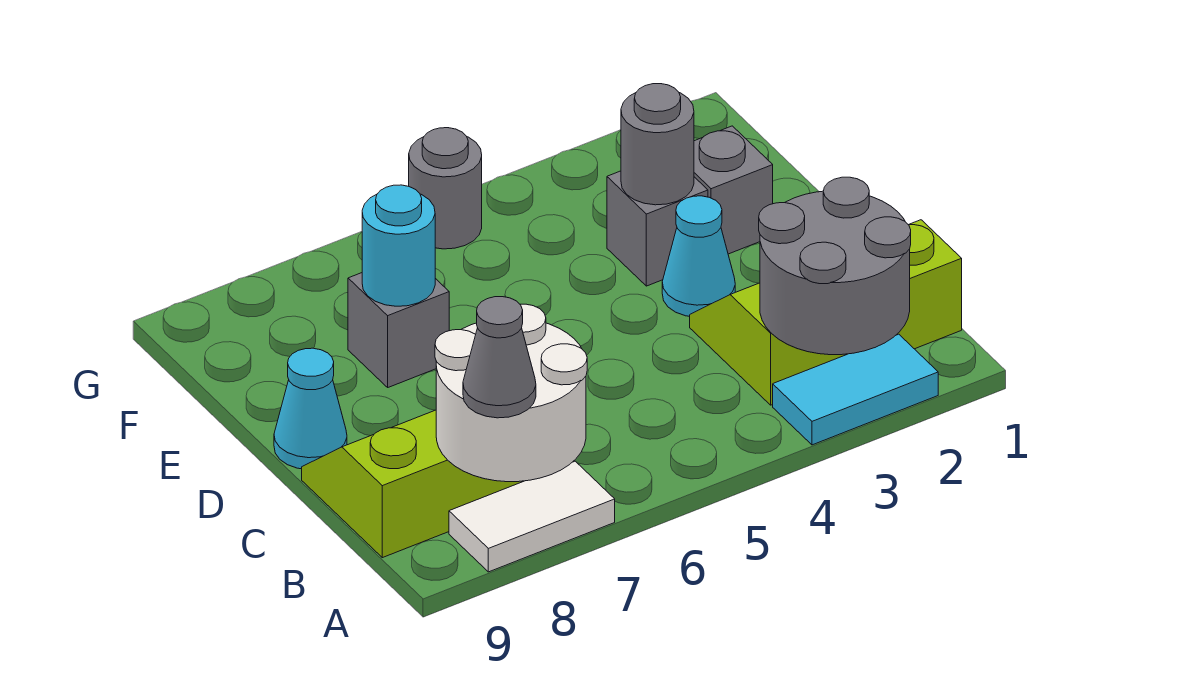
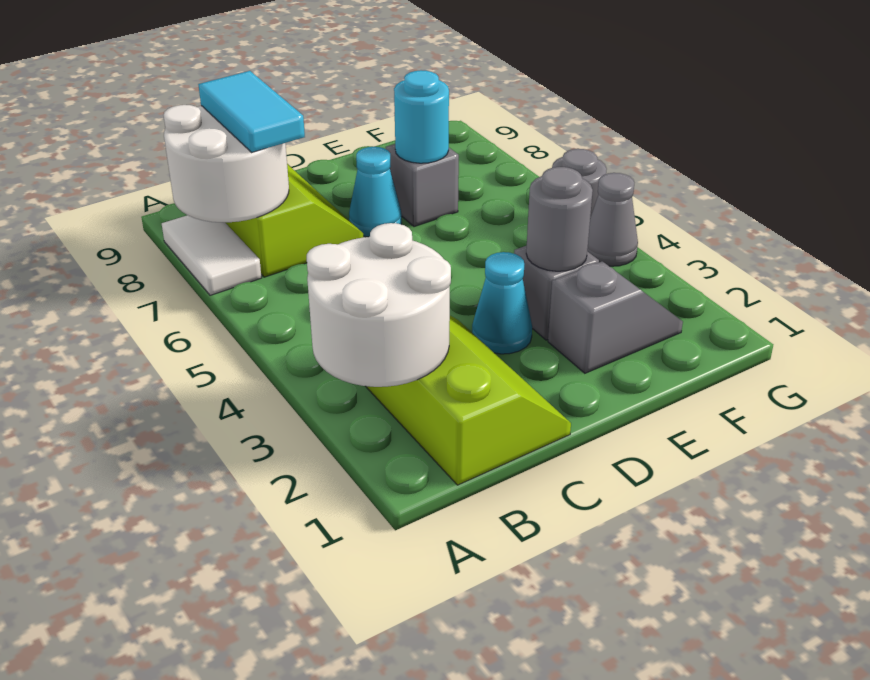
cyan tile A2:A3 level 1 -> cyan tile B7:B8 level 3
grey round brick A2:B3 level 2 -> white round brick A2:B3 level 2
grey cone A8 level 3 -> grey cone G4 level 1
cyan cone D9 level 1 -> cyan cone D7 level 1

